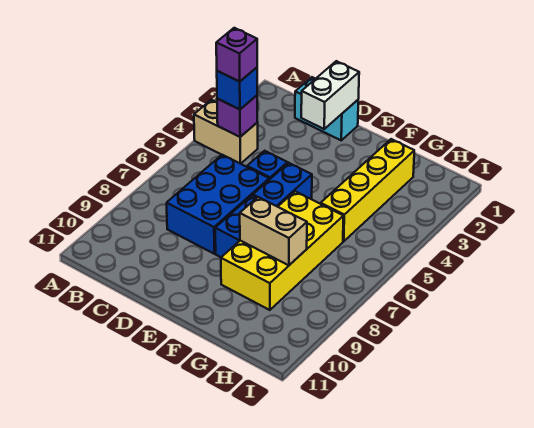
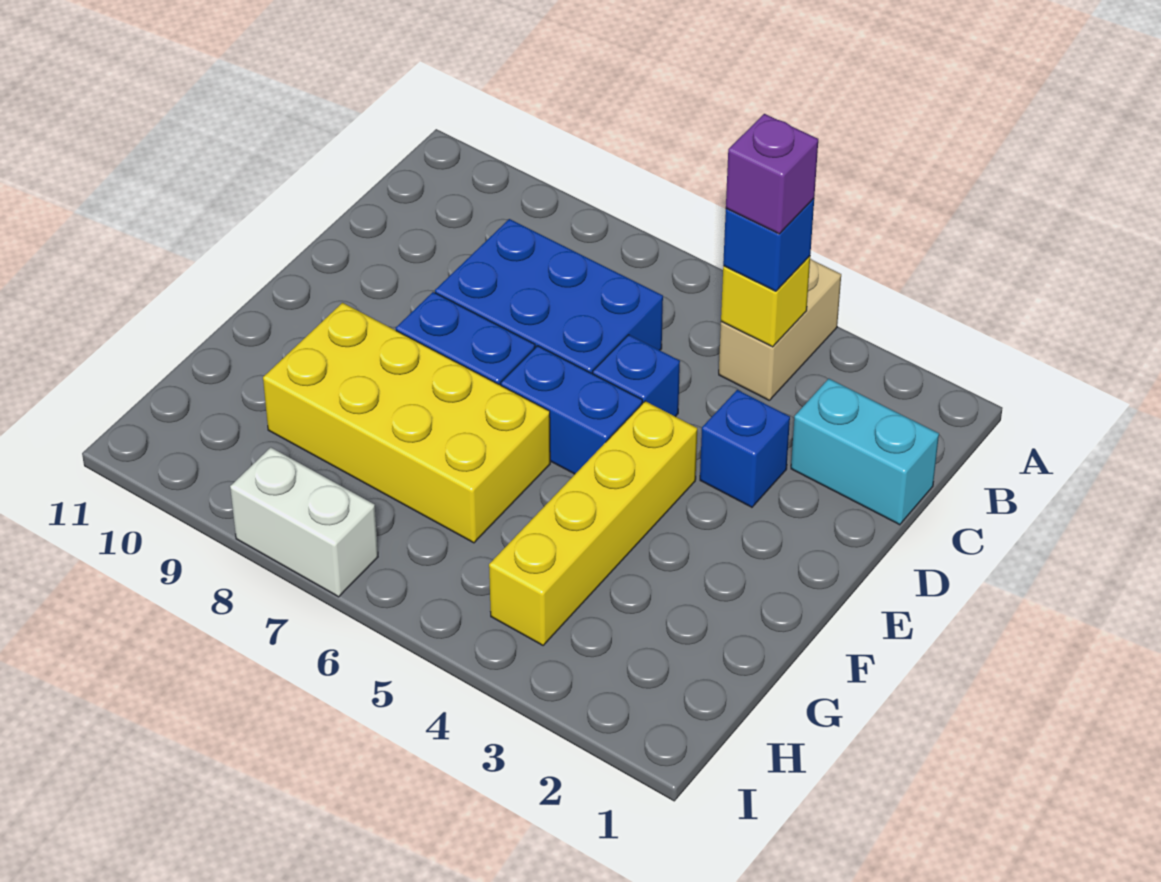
purple brick B4 level 2 -> yellow brick B4 level 2
cyan brick C1:D1 level 1 -> cyan brick C1:C2 level 1
white brick D1:D2 level 2 -> white brick I7:I8 level 1
none -> blue brick D3 level 1
tan brick F8:G8 level 2 -> none
yellow brick G2:G5 level 1 -> yellow brick E4:H4 level 1

